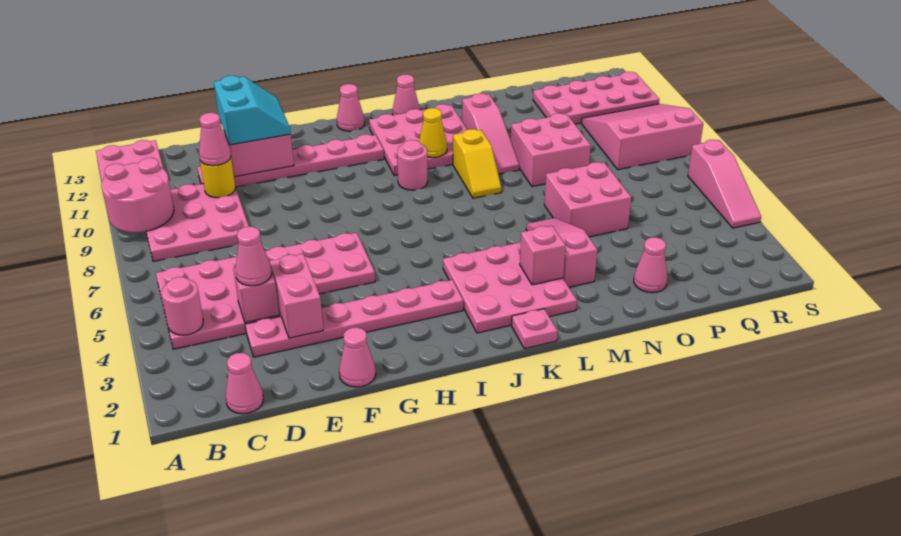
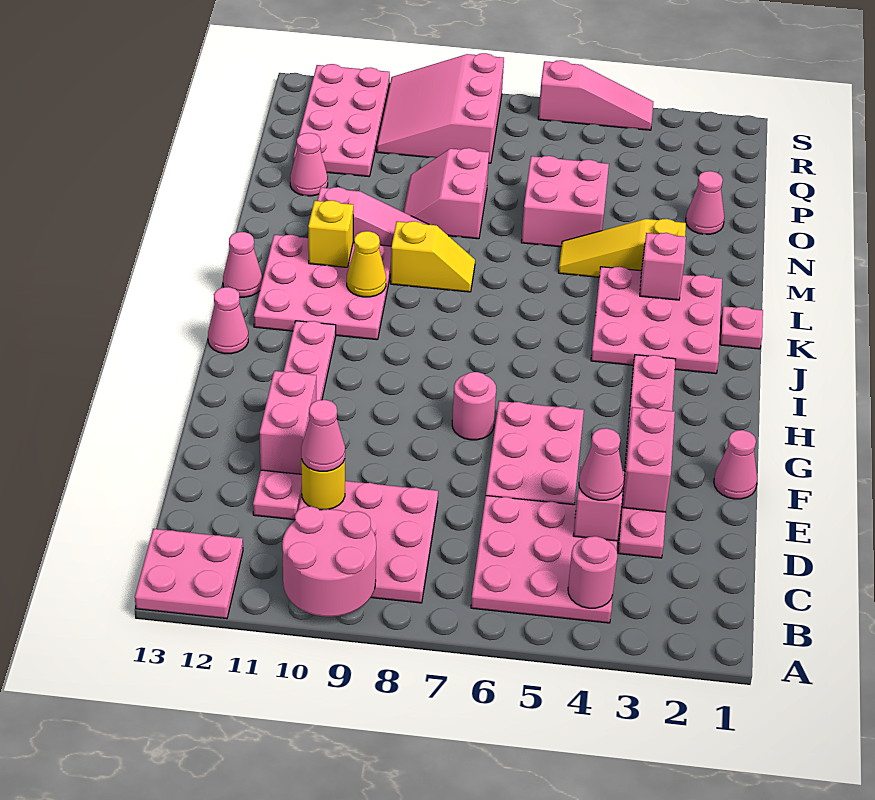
pink cone C1 level 1 -> pink cone O12 level 1
pink brick E3:E4 level 2 -> pink brick E3:F3 level 2
cyan slope E11:F12 level 3 top E -> none
pink round brick J9 level 1 -> pink round brick G7 level 1
none -> yellow brick L11 level 2
pink slope M3:M5 level 1 top 3 -> yellow slope M3:M5 level 1 top 3
pink brick N8:O9 level 1 -> pink slope N8:O9 level 1 top 8

